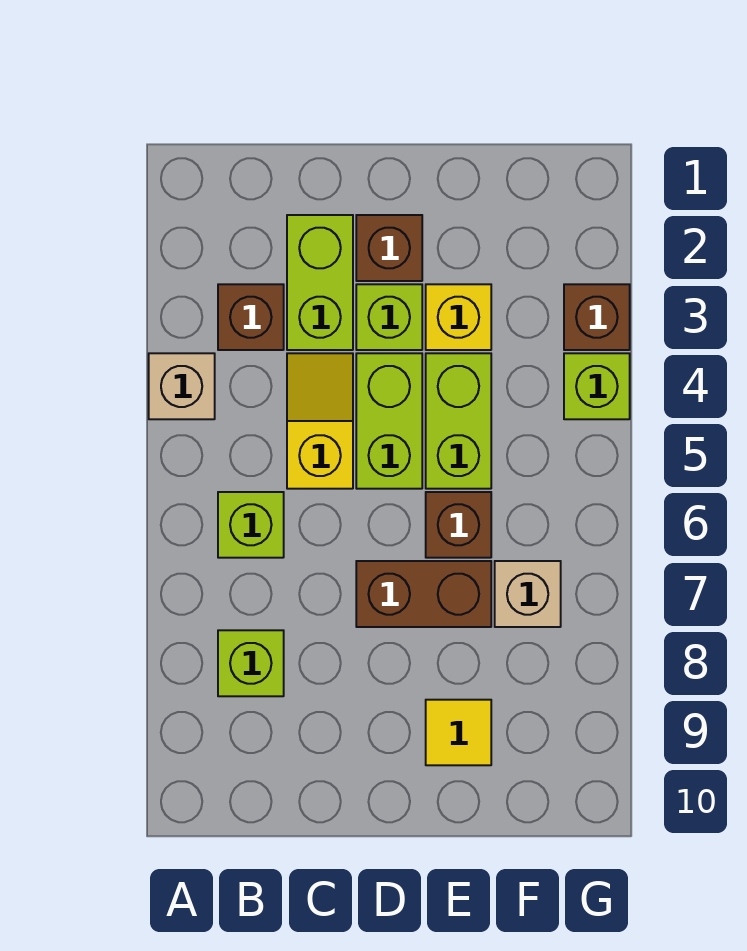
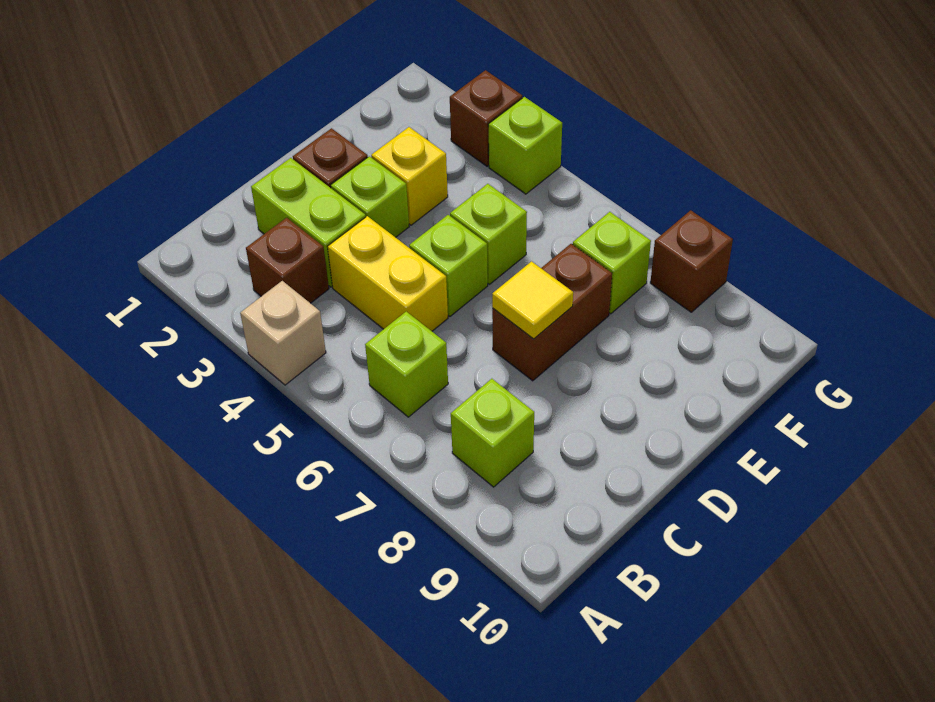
yellow slope C4:C5 level 1 top 5 -> yellow brick C4:C5 level 1
lime brick D4:D5 level 1 -> lime brick D5 level 1
lime brick E4:E5 level 1 -> lime brick E5 level 1
brown brick E6 level 1 -> brown brick G8 level 1
yellow tile E9 level 1 -> yellow tile D7 level 2
tan brick F7 level 1 -> lime brick F7 level 1

